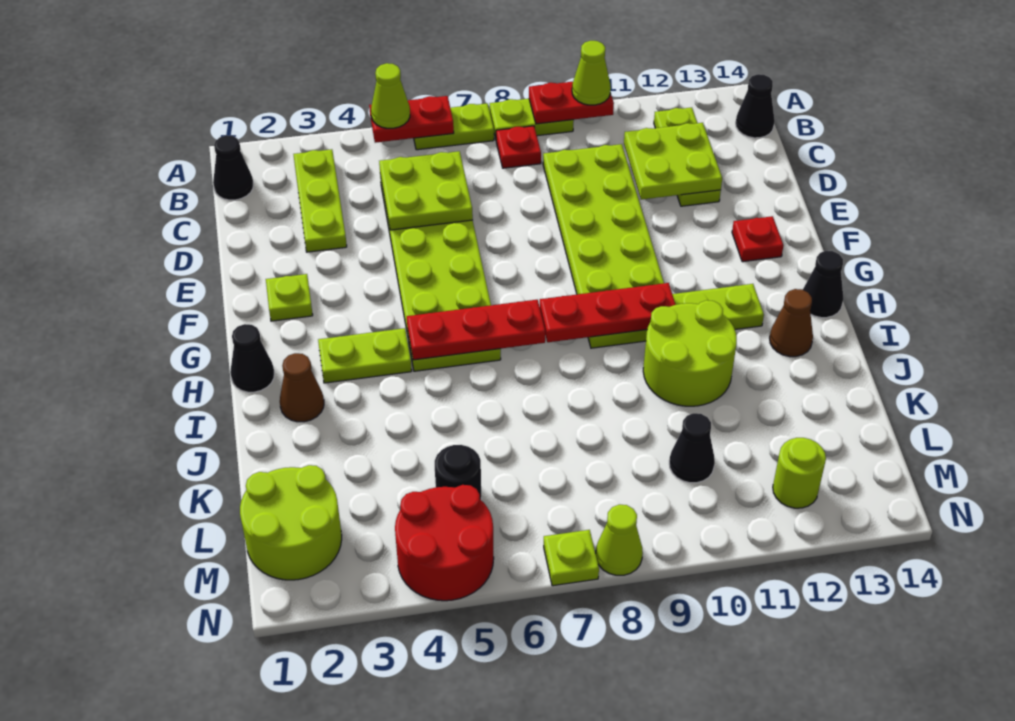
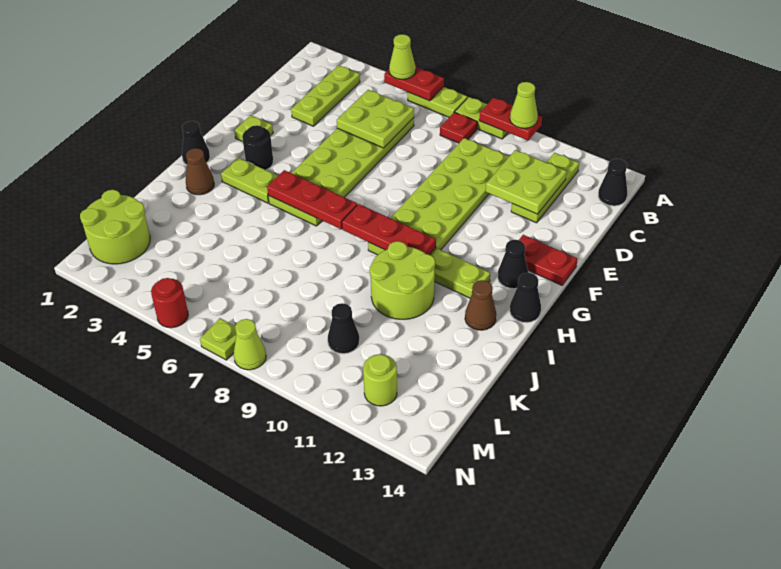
black cone B1 level 1 -> black cone G13 level 1
red plate F13 level 1 -> red plate F13:F14 level 1
black round brick L5 level 1 -> black round brick G3 level 1
red round brick M4:N5 level 1 -> red round brick N5 level 1

